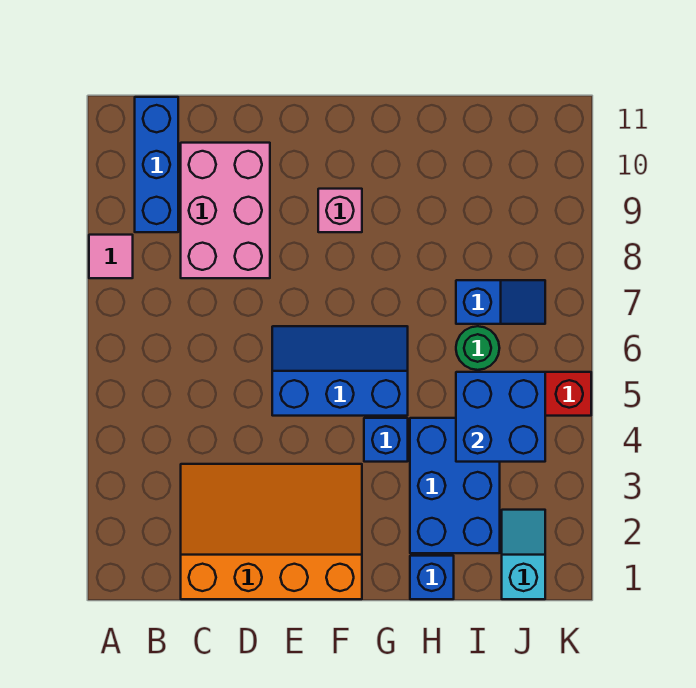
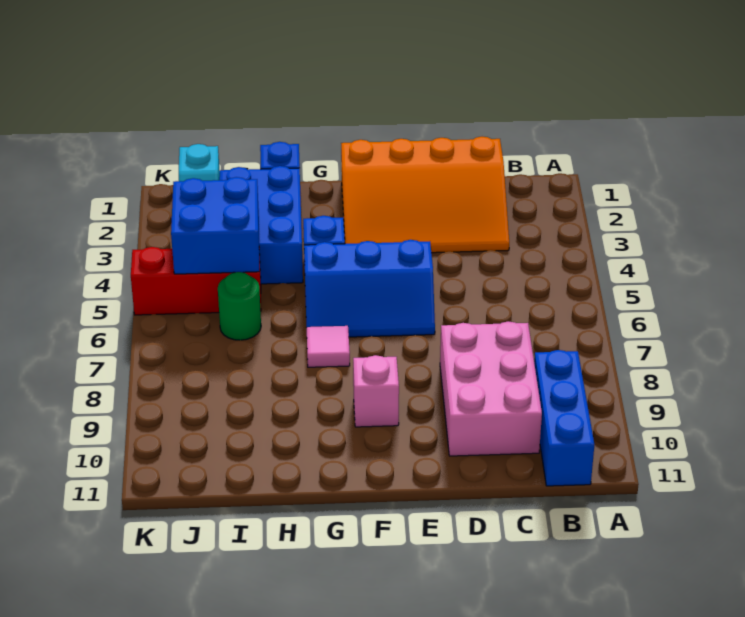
pink tile A8 level 1 -> pink tile G7 level 1
blue slope I7:J7 level 1 top I -> none

